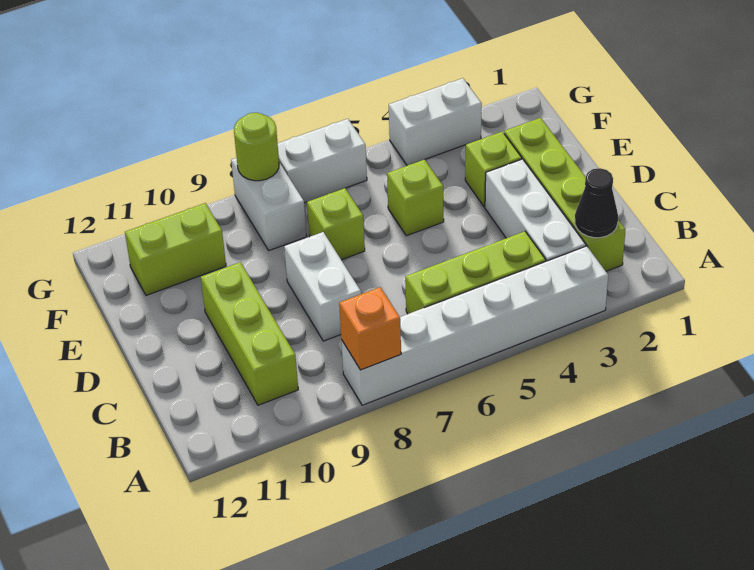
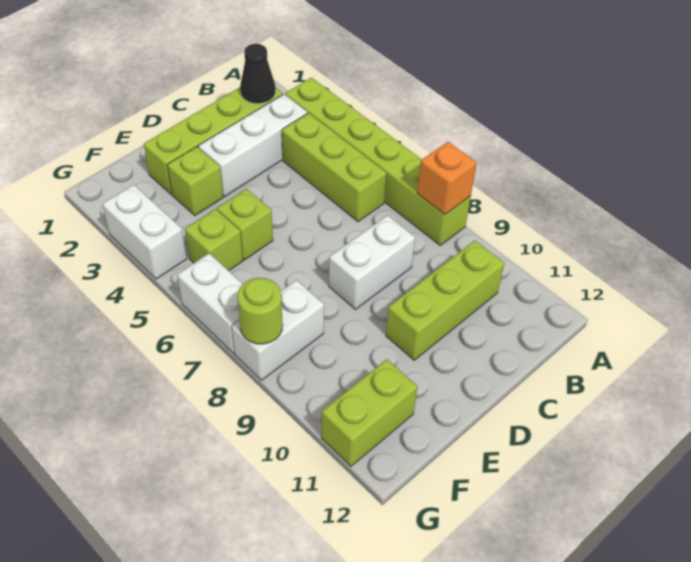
white brick A3:A8 level 1 -> lime brick A3:A8 level 1
lime brick E7 level 1 -> lime brick F5 level 1
lime brick F10:F11 level 1 -> lime brick F11:G11 level 1

